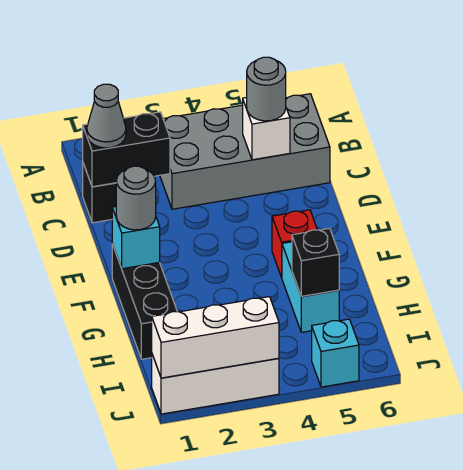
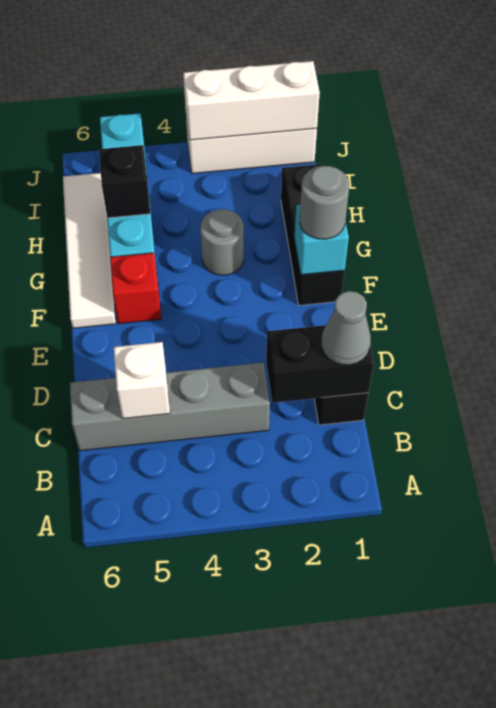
grey brick B3:C6 level 1 -> grey brick C3:C6 level 1
grey round brick C5 level 3 -> grey round brick G3 level 1
none -> white tile F6:I6 level 1

